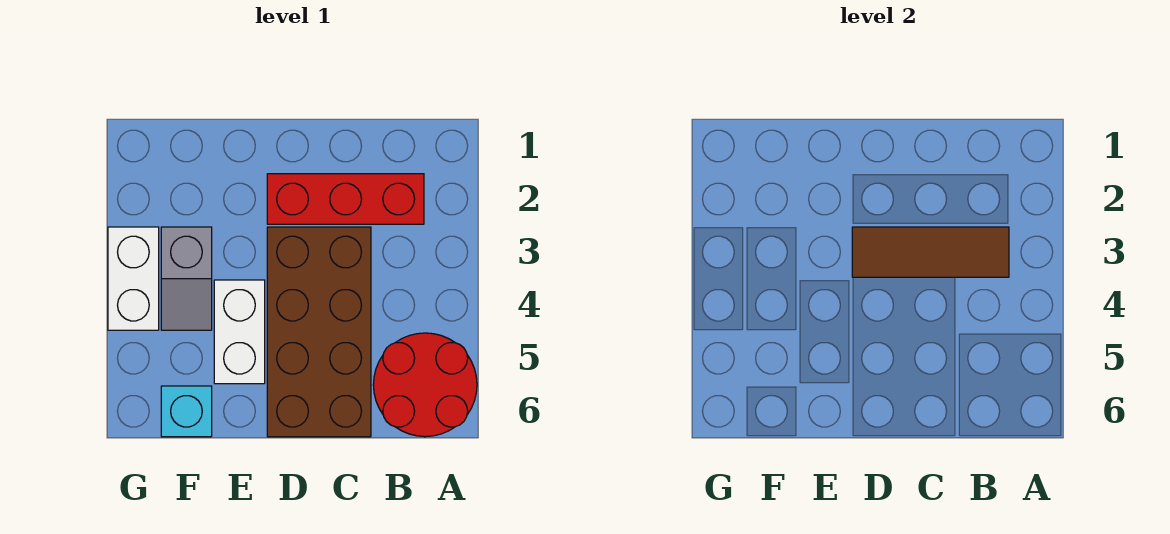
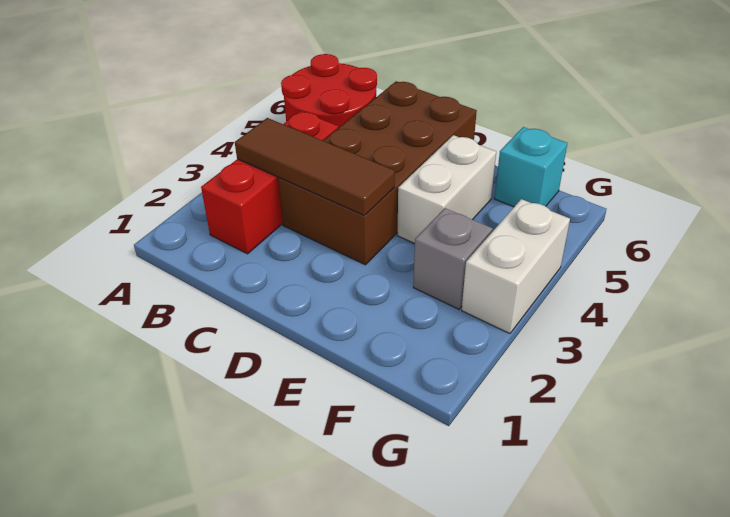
red brick B2:D2 level 1 -> red brick B2:B4 level 1

